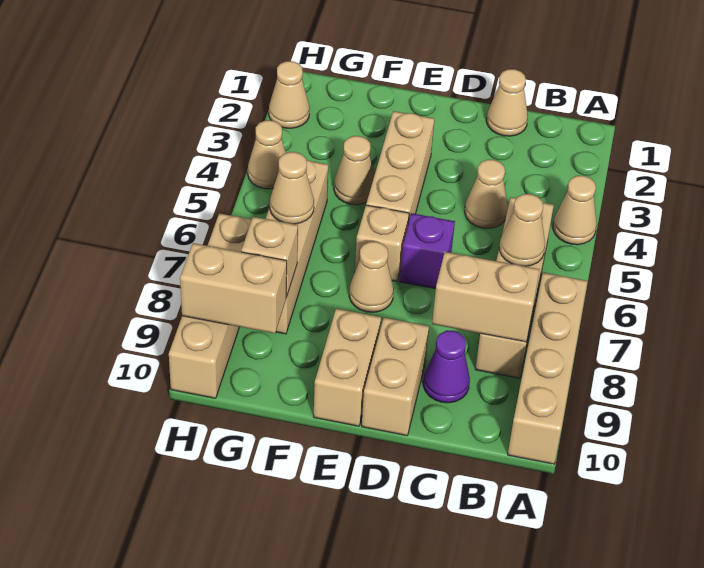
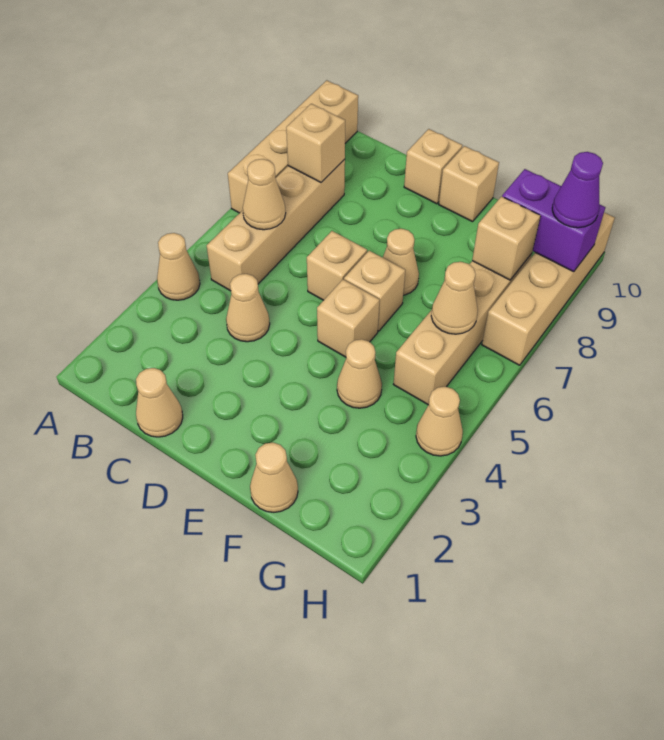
tan brick B8:C8 level 2 -> tan brick B8 level 2
purple cone C9 level 1 -> purple cone H9 level 3
purple brick D6 level 1 -> tan brick D6 level 1
tan brick D9:D10 level 1 -> tan brick D10 level 1
tan brick E3:E5 level 1 -> tan brick E5 level 1
tan brick E9:E10 level 1 -> tan brick E10 level 1
tan brick G9:H9 level 2 -> purple brick G9:H9 level 2
tan cone H2 level 1 -> tan cone F1 level 1

